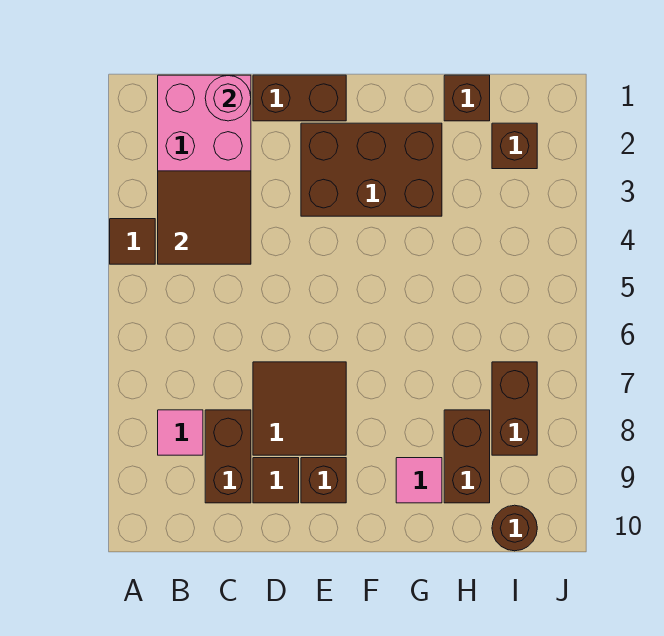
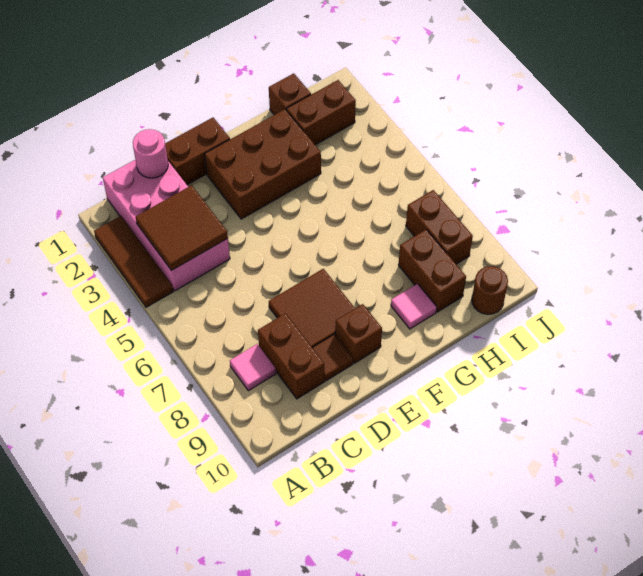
brown tile A4 level 1 -> brown tile A2:A4 level 1
brown brick I2 level 1 -> brown brick H2:I2 level 1

